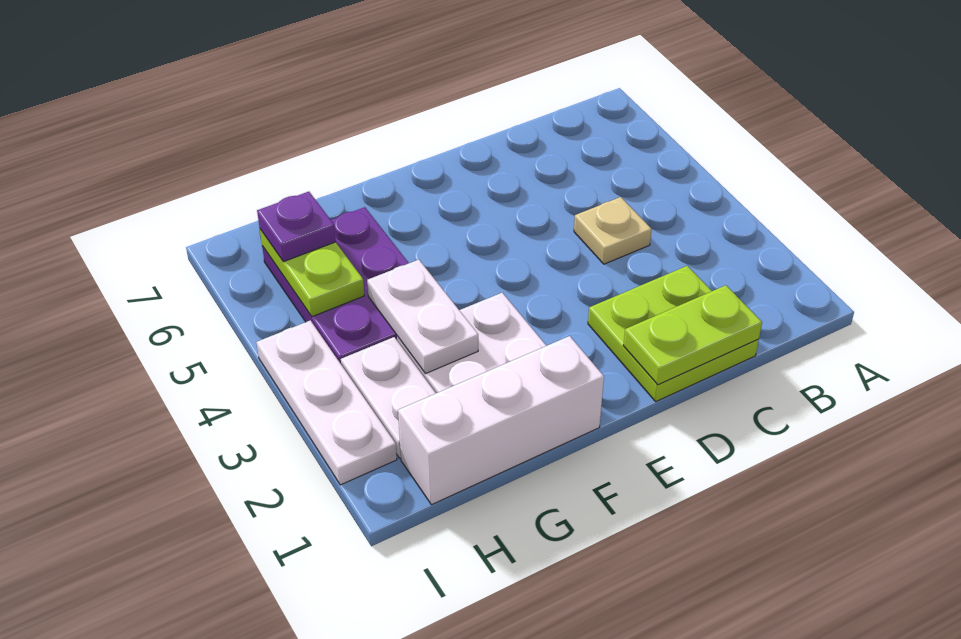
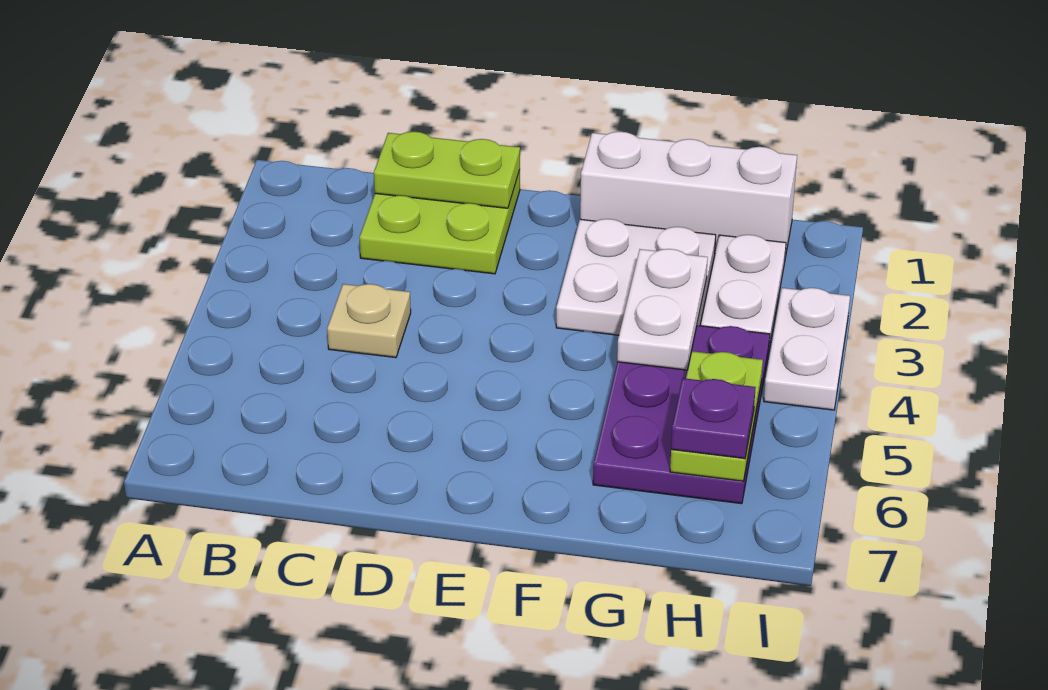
white plate I2:I4 level 1 -> white plate I3:I4 level 1

